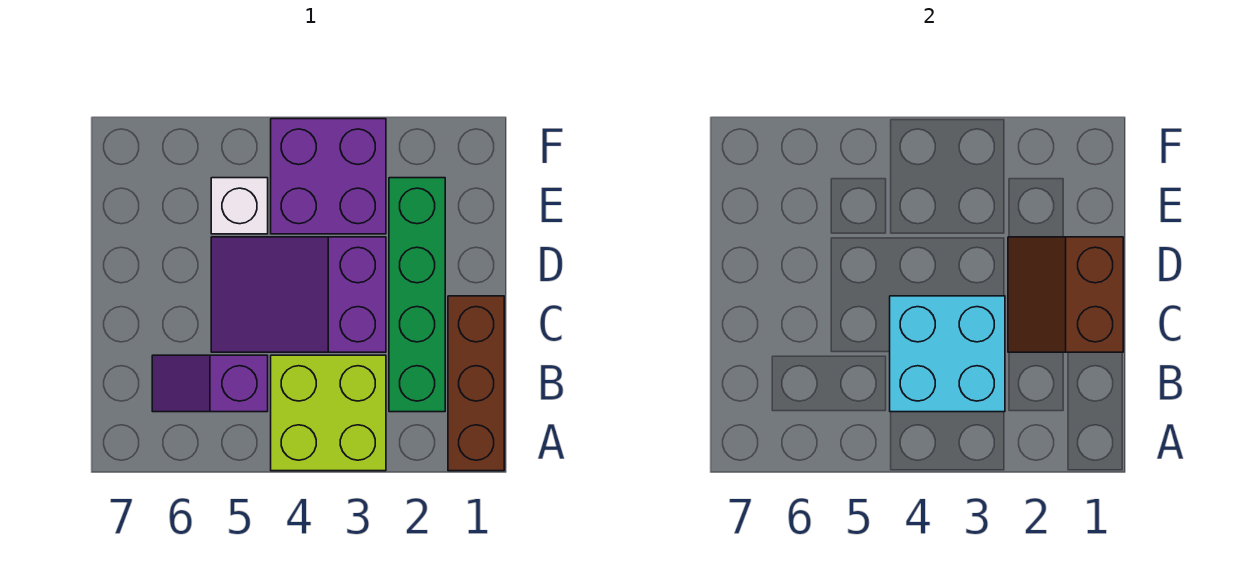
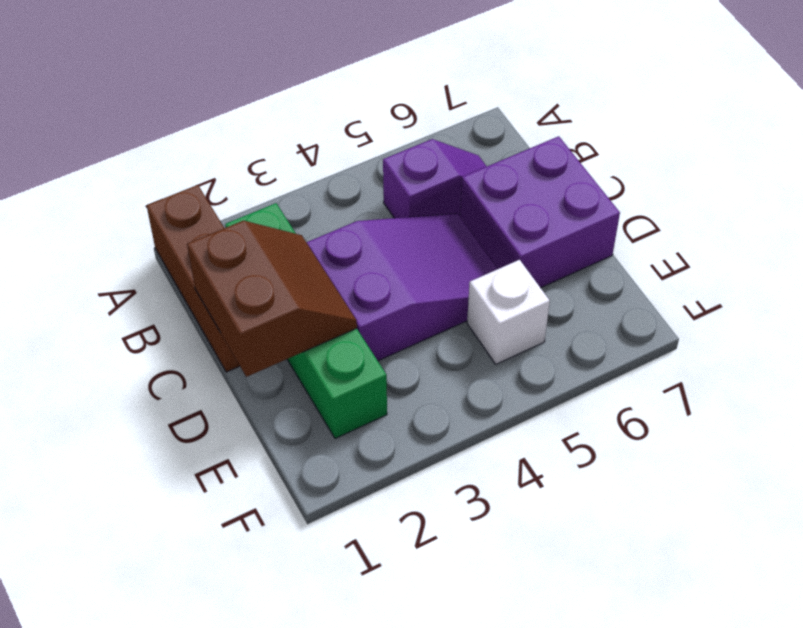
lime brick A3:B4 level 1 -> none
cyan brick B3:C4 level 2 -> none
purple brick E3:F4 level 1 -> purple brick C6:D7 level 1

